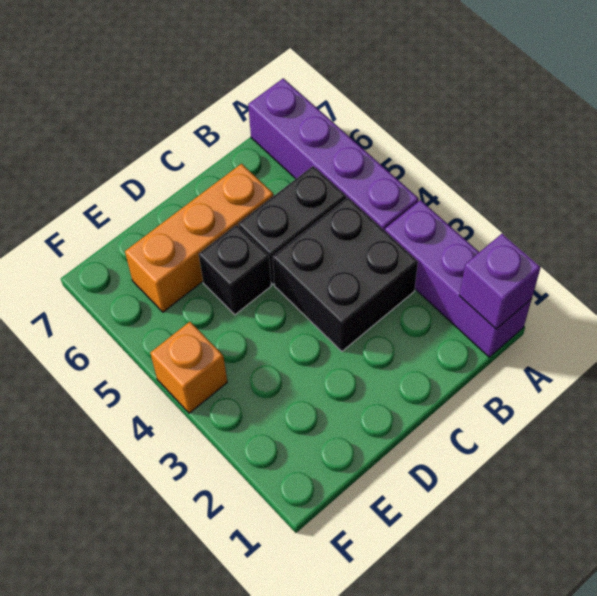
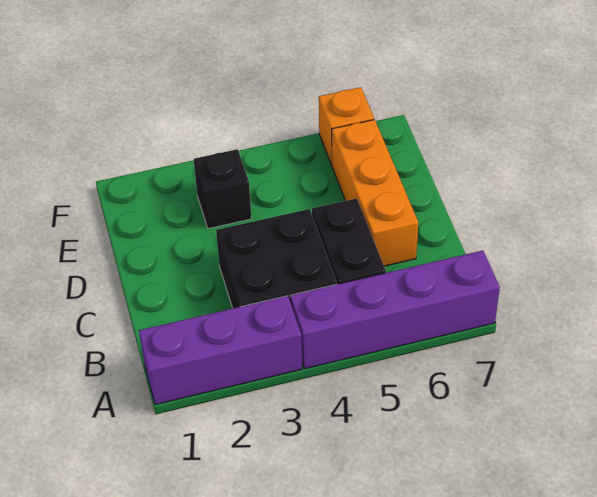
purple brick A1 level 2 -> none
black brick D5 level 1 -> black brick E3 level 1
orange brick F4 level 1 -> orange brick F6 level 1

